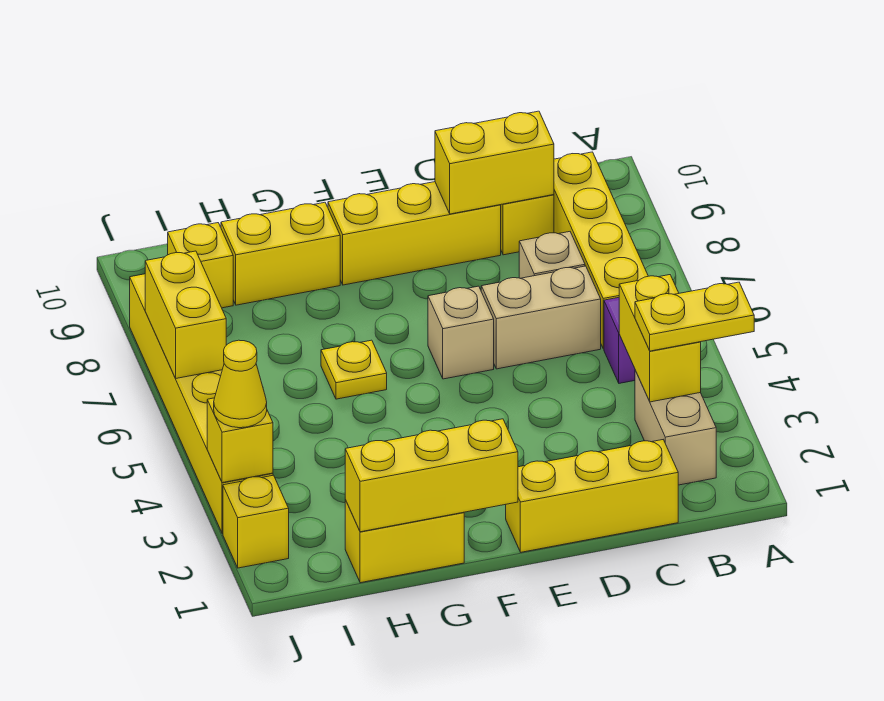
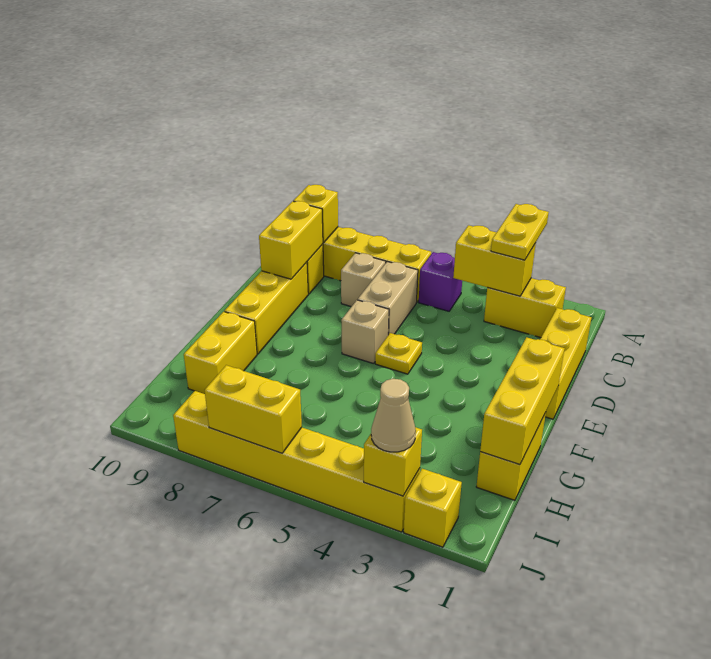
tan brick B2:B3 level 1 -> yellow brick B2:B3 level 1
yellow plate G6 level 1 -> yellow plate E5 level 1
yellow brick I9 level 1 -> yellow brick B9 level 2
yellow cone J3 level 3 -> tan cone J3 level 3

